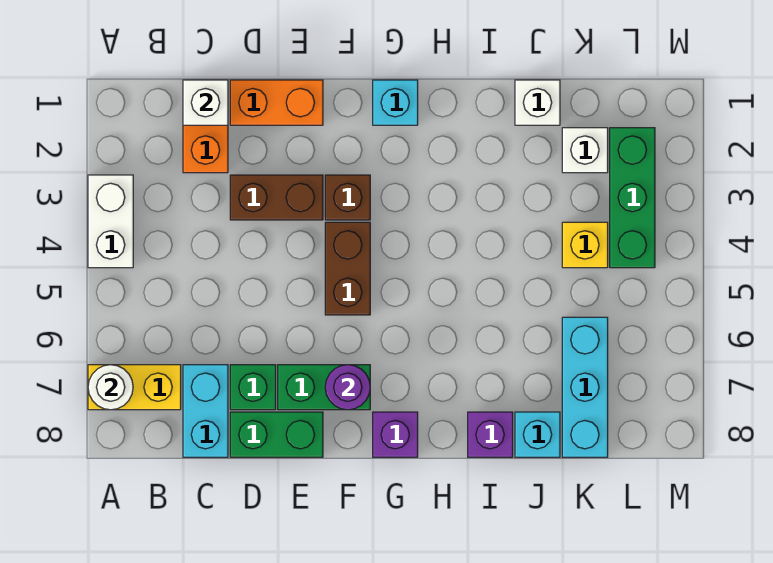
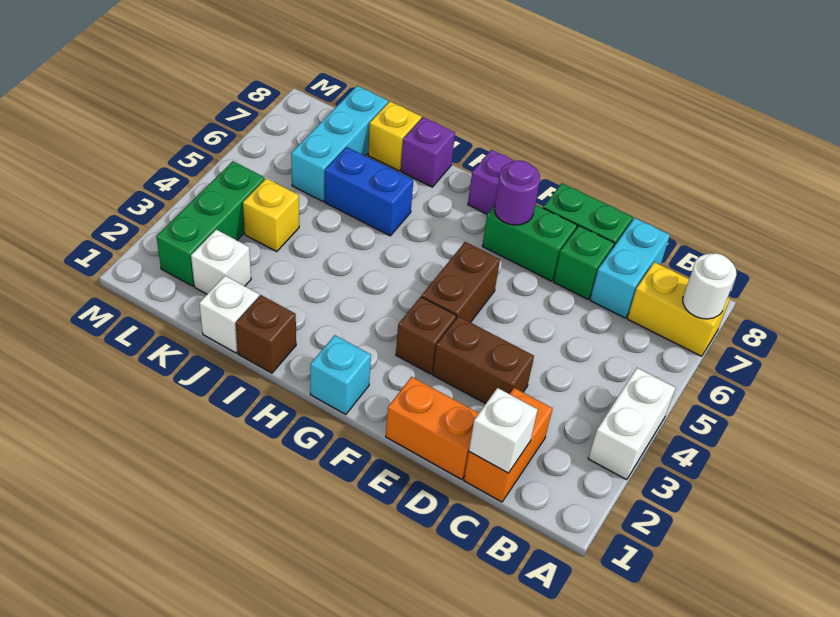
none -> brown brick I1 level 1
none -> blue brick I6:J6 level 1
cyan brick J8 level 1 -> yellow brick J8 level 1

